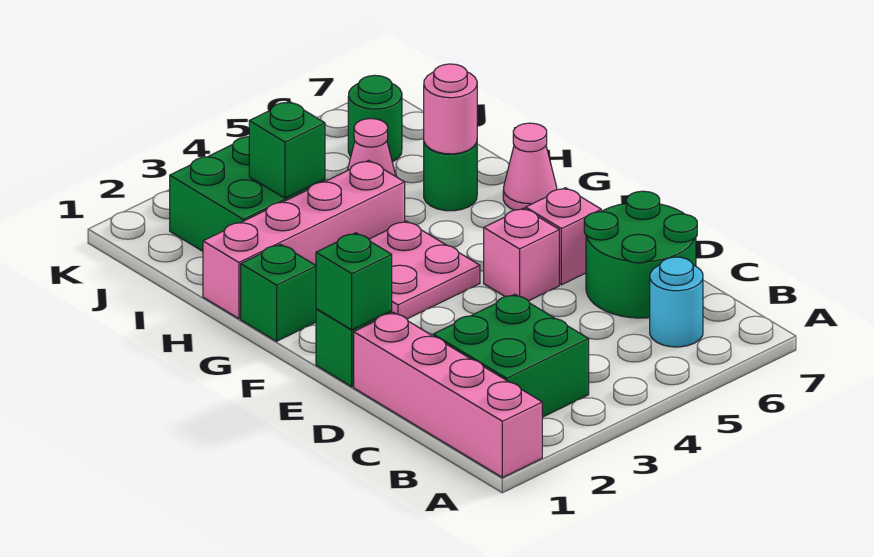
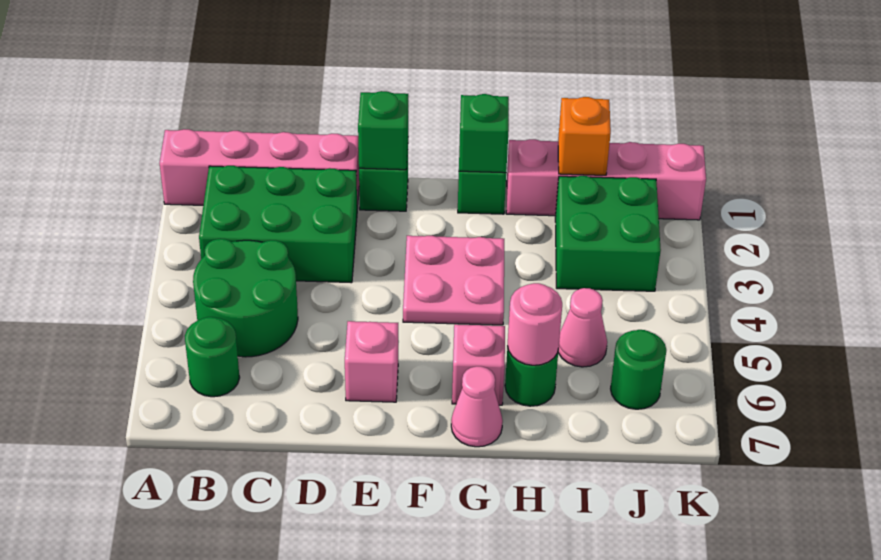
green brick B2:C3 level 1 -> green brick B2:D3 level 1
cyan round brick B6 level 1 -> green round brick B6 level 1
green round brick C6:D7 level 1 -> green round brick B4:C5 level 1
pink brick E5 level 1 -> pink brick G6 level 1
pink brick H1:H4 level 1 -> pink brick H1:K1 level 1
none -> orange brick I1 level 2
green brick I3 level 2 -> green brick G1 level 2

